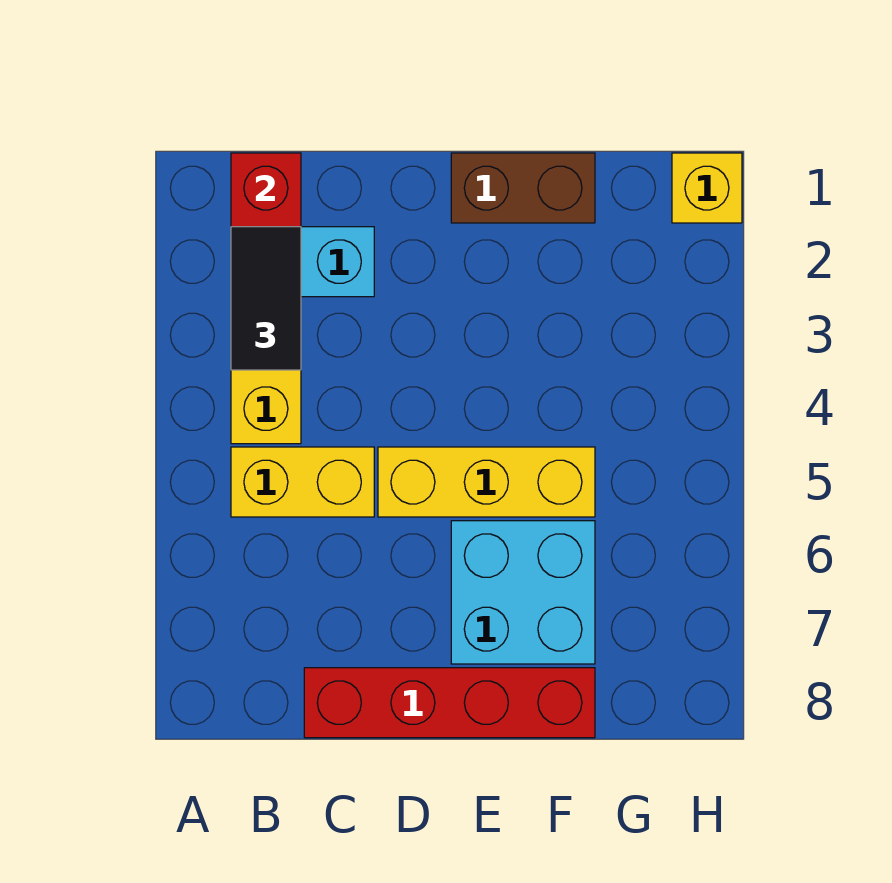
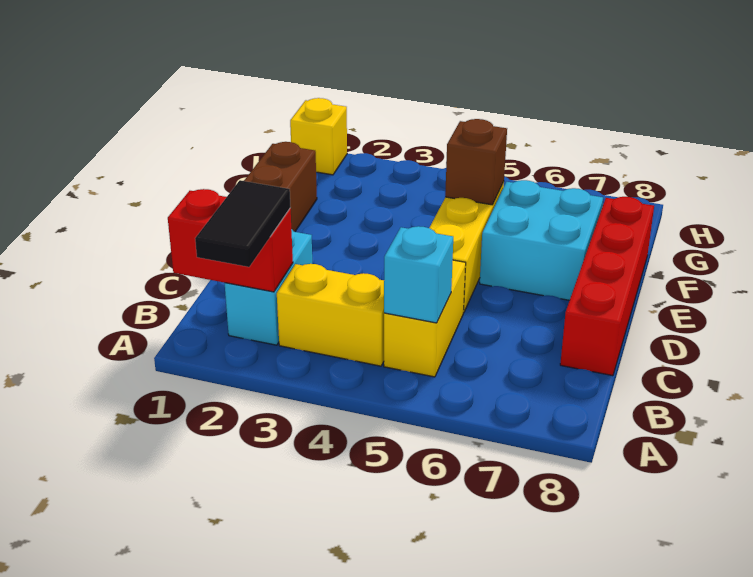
black tile B2:B3 level 3 -> black tile A2:B2 level 3
none -> cyan brick B5 level 2
none -> brown brick F5 level 2

